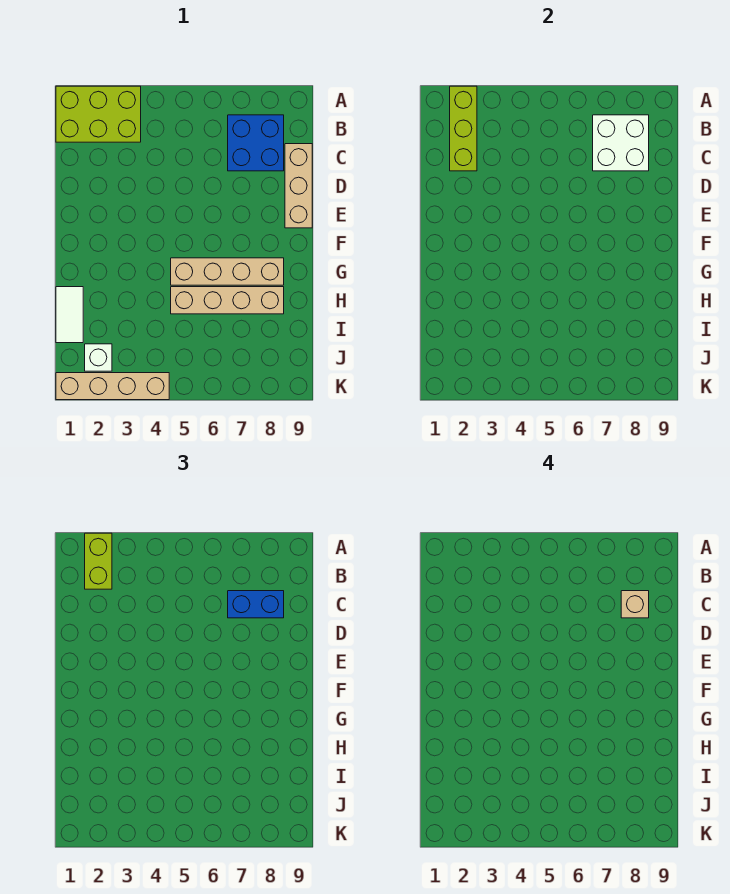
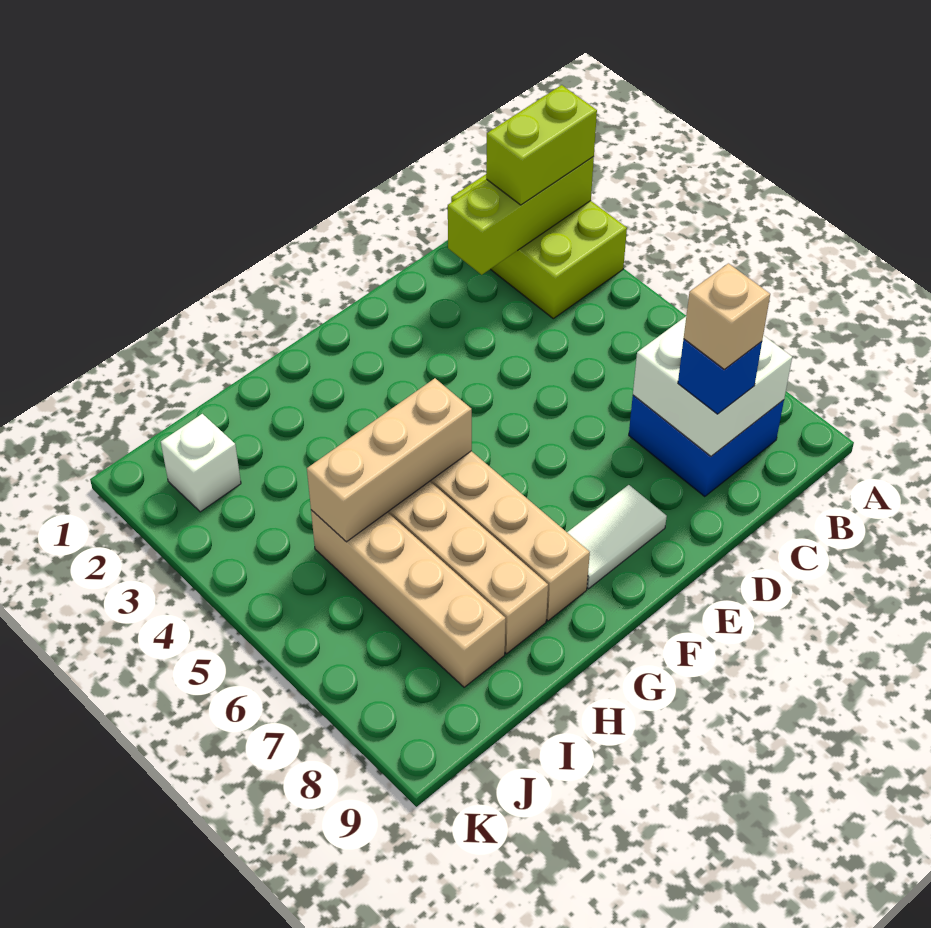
blue brick C7:C8 level 3 -> blue brick C8 level 3
tan brick C9:E9 level 1 -> tan brick G5:I5 level 2
white tile H1:I1 level 1 -> white tile E8:F8 level 1
tan brick K1:K4 level 1 -> tan brick I5:I8 level 1

